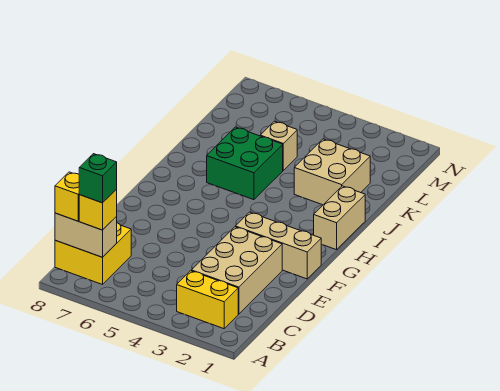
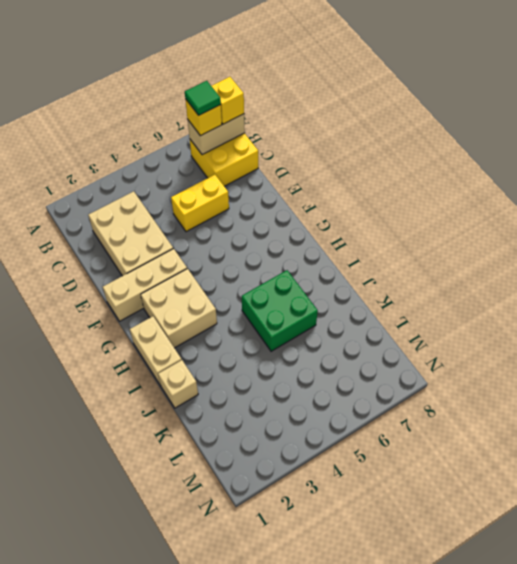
yellow brick B2:B3 level 1 -> yellow brick D5:D6 level 1
green brick B7 level 4 -> green tile B7 level 4
tan brick J2:K3 level 1 -> tan brick G2:H3 level 1
tan brick K5 level 1 -> tan brick J1 level 1

